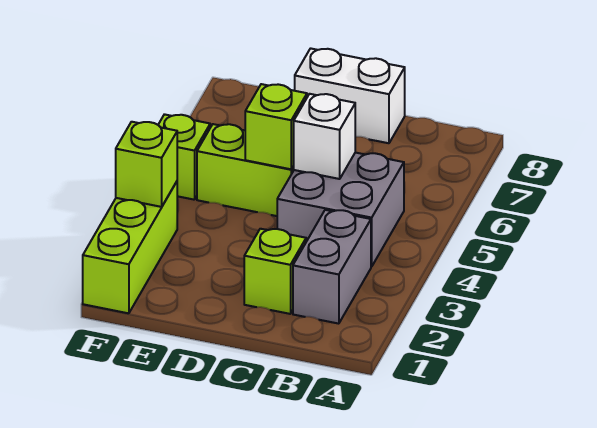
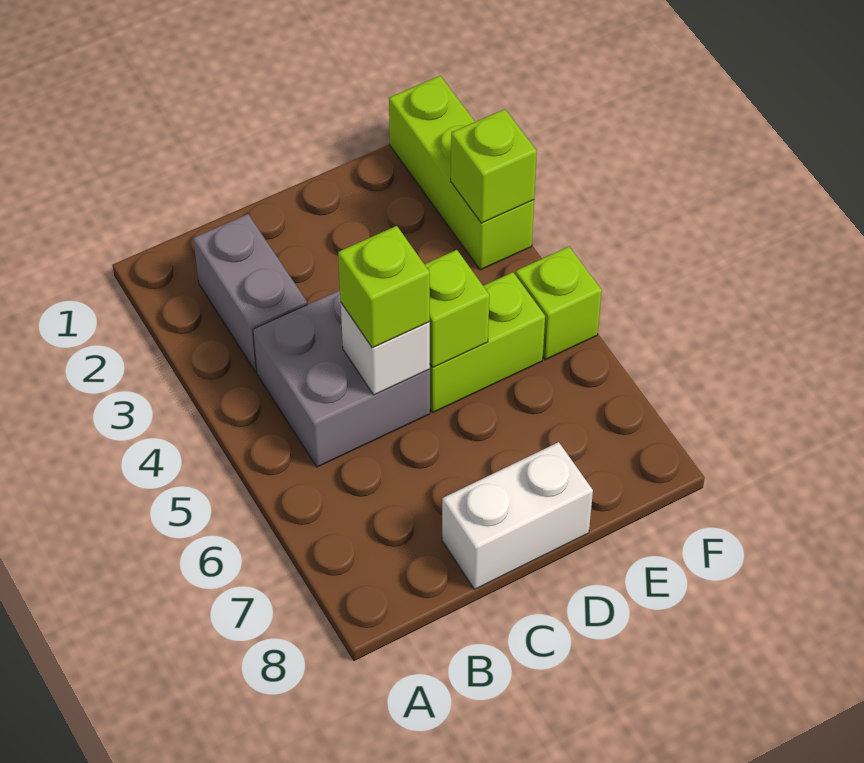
lime brick C2 level 1 -> lime brick C5 level 3

